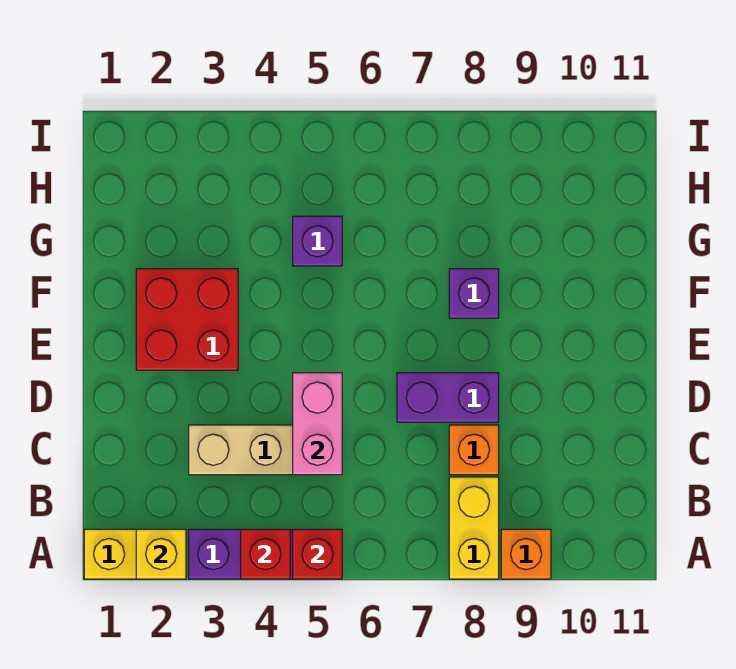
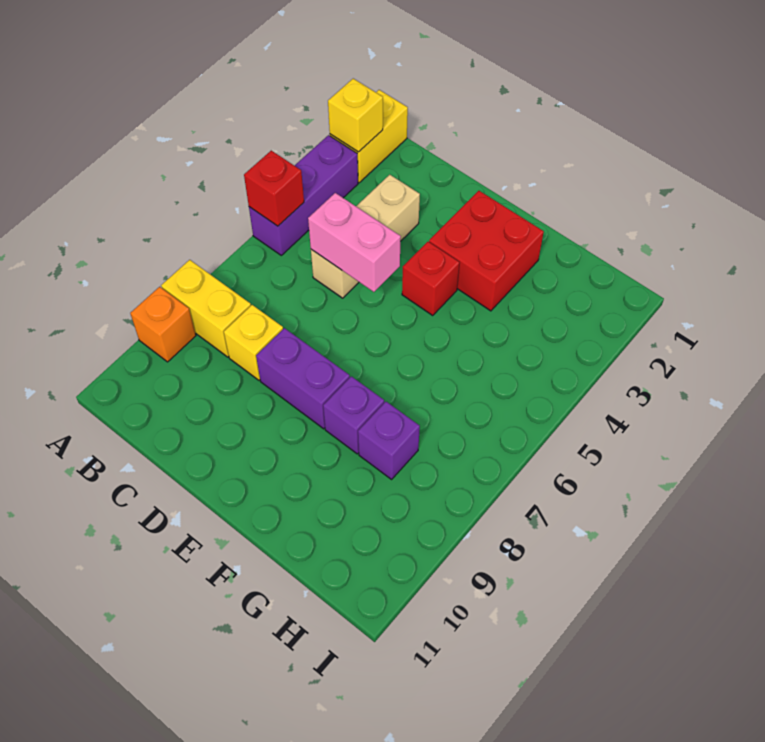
red brick A4 level 2 -> red brick E4 level 1
orange brick C8 level 1 -> yellow brick C8 level 1
purple brick D7:D8 level 1 -> purple brick D8:E8 level 1
purple brick G5 level 1 -> purple brick G8 level 1

